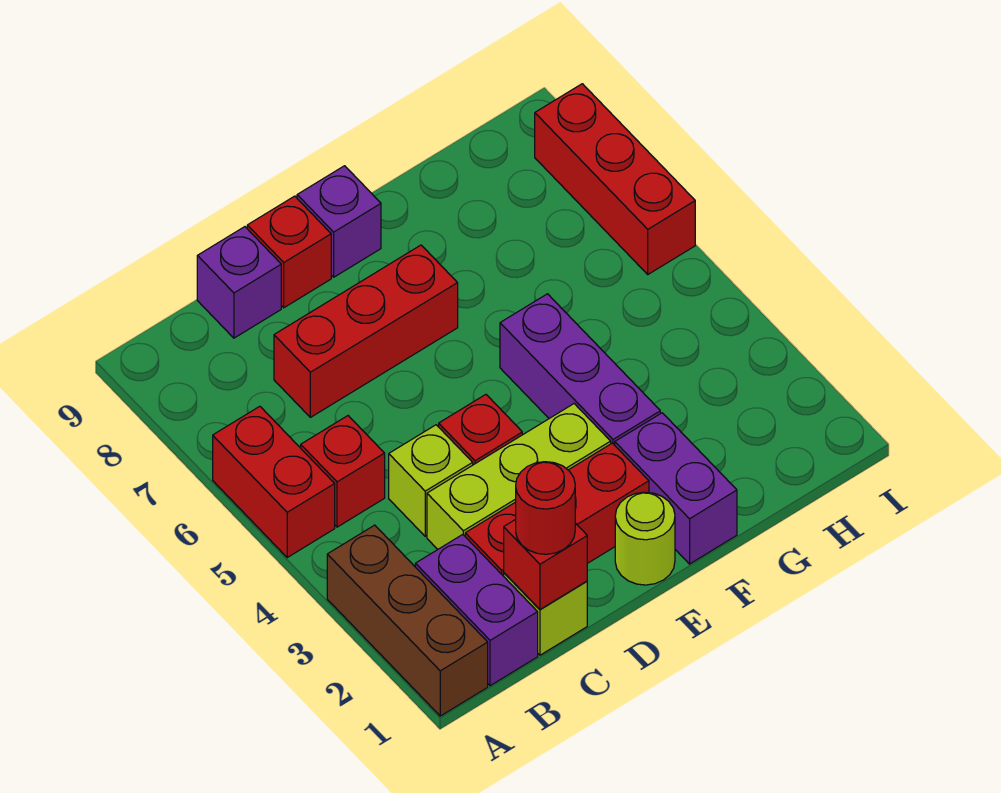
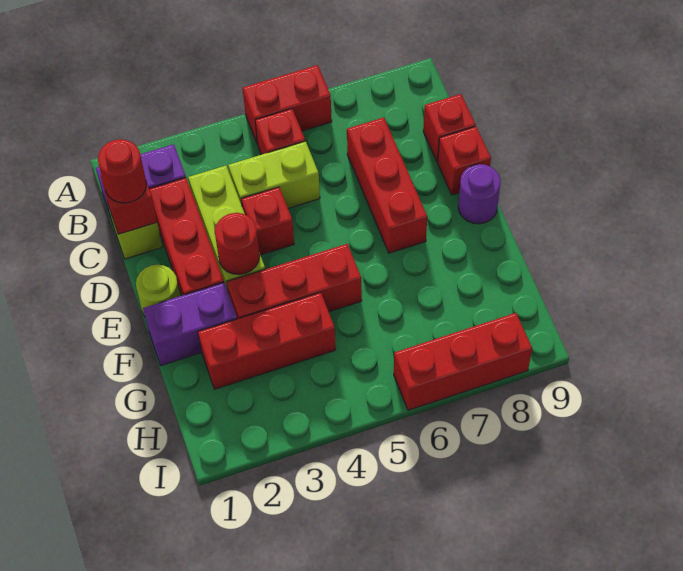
brown brick A1:A3 level 1 -> none
lime brick C4 level 1 -> lime brick C4:C5 level 1
purple brick C9 level 1 -> red brick C9 level 1
none -> red round brick E3 level 2
purple brick E9 level 1 -> purple round brick E9 level 1
purple brick F3:F5 level 1 -> red brick F3:F5 level 1
none -> red brick G2:G4 level 1

